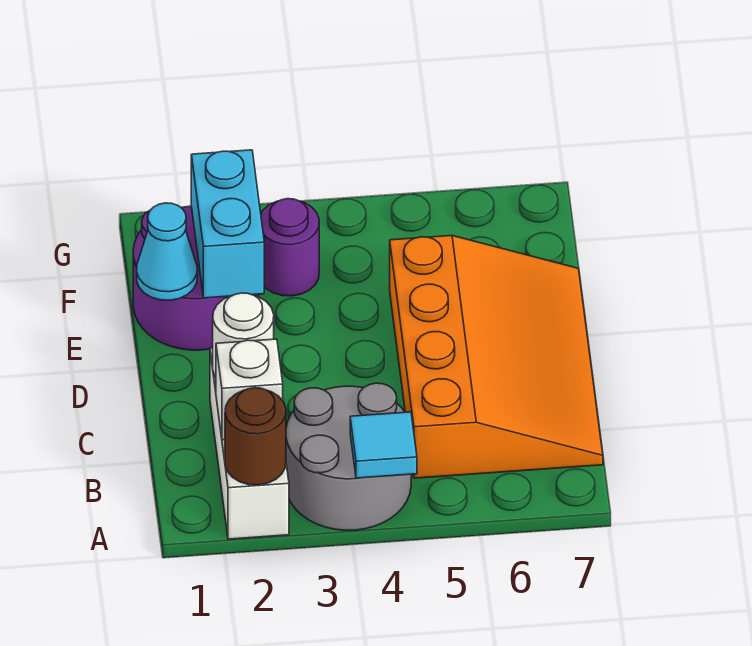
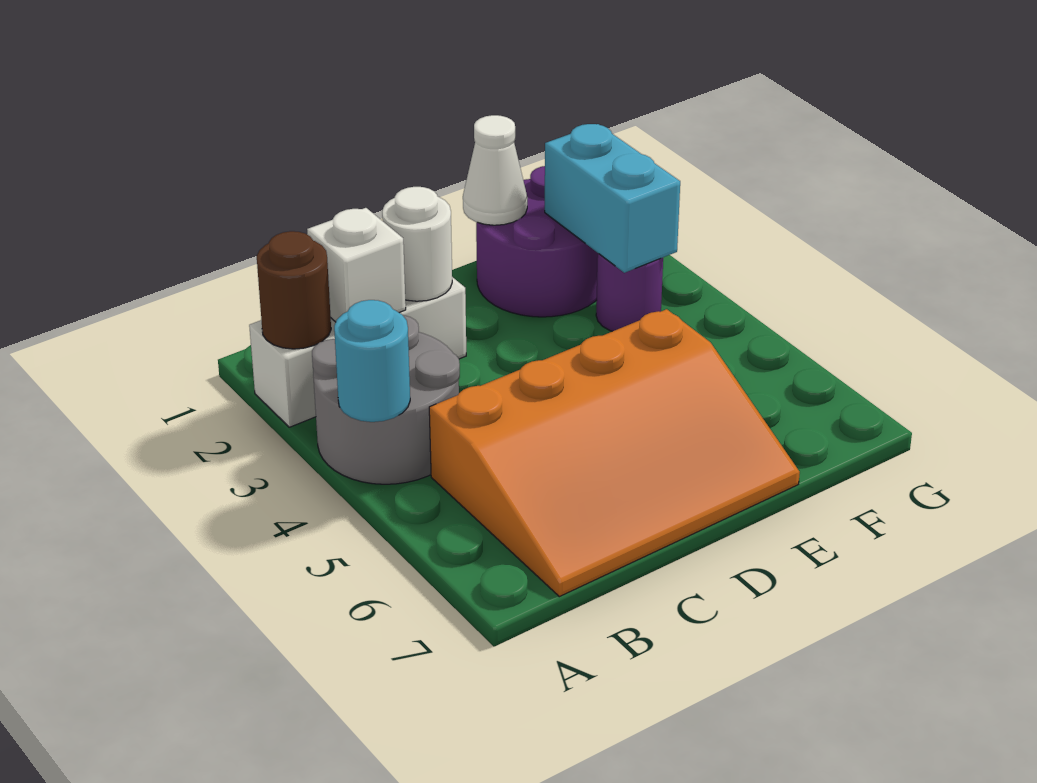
cyan tile A4 level 2 -> cyan round brick A4 level 2
cyan cone E1 level 2 -> white cone E1 level 2
cyan brick E2:F2 level 2 -> cyan brick F2:F3 level 2

